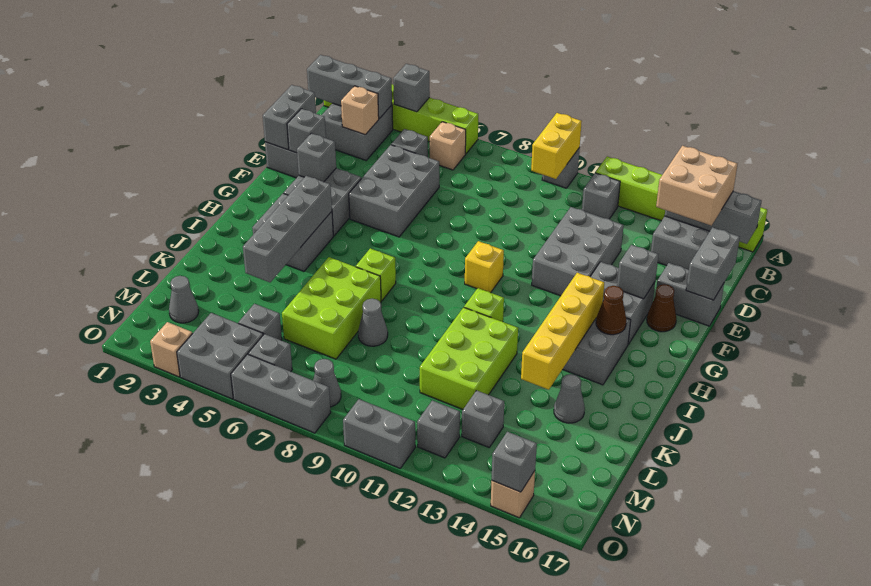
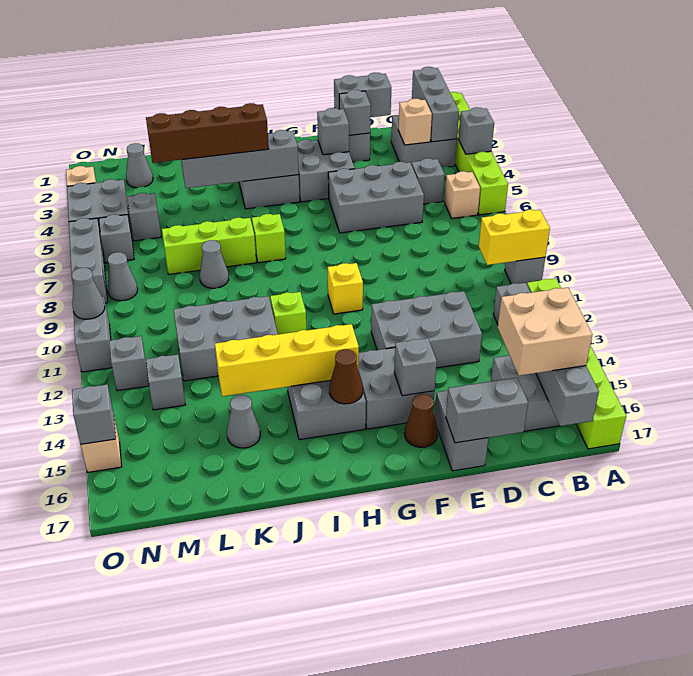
none -> brown brick I4:L4 level 3
lime brick J6:L7 level 1 -> lime brick J7:L7 level 1
lime brick J11:L12 level 1 -> grey brick J11:L12 level 1
none -> grey cone O10 level 2

